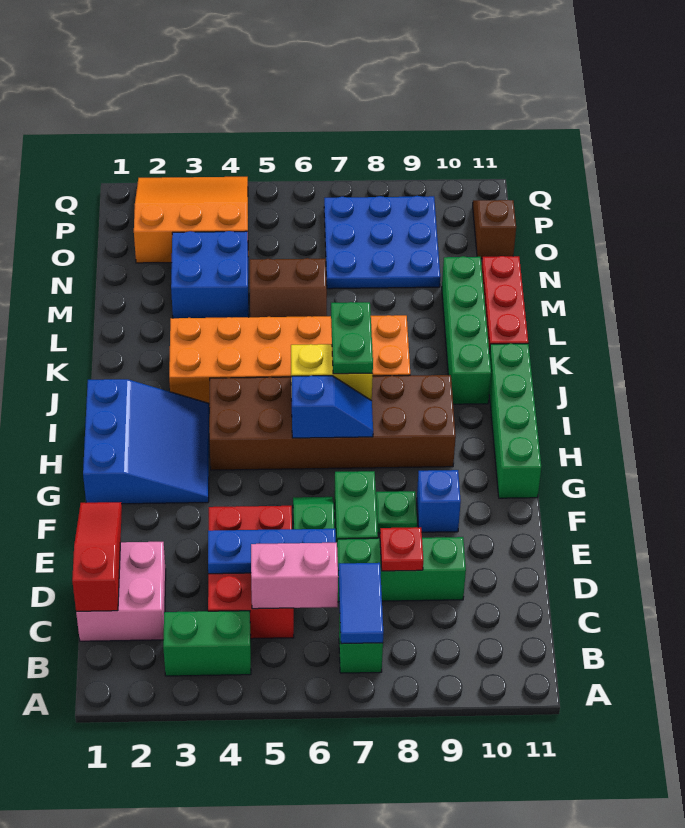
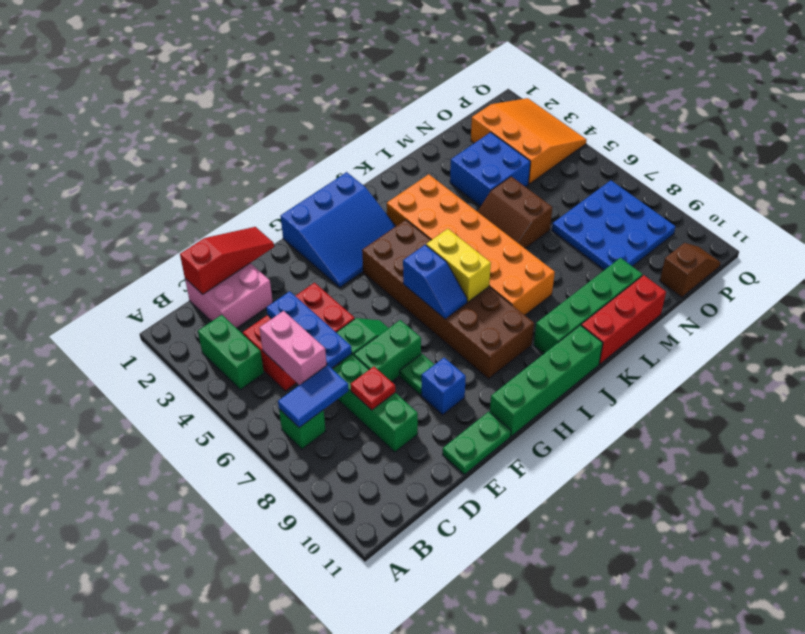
green plate I7:J7 level 3 -> green plate E11:F11 level 1

